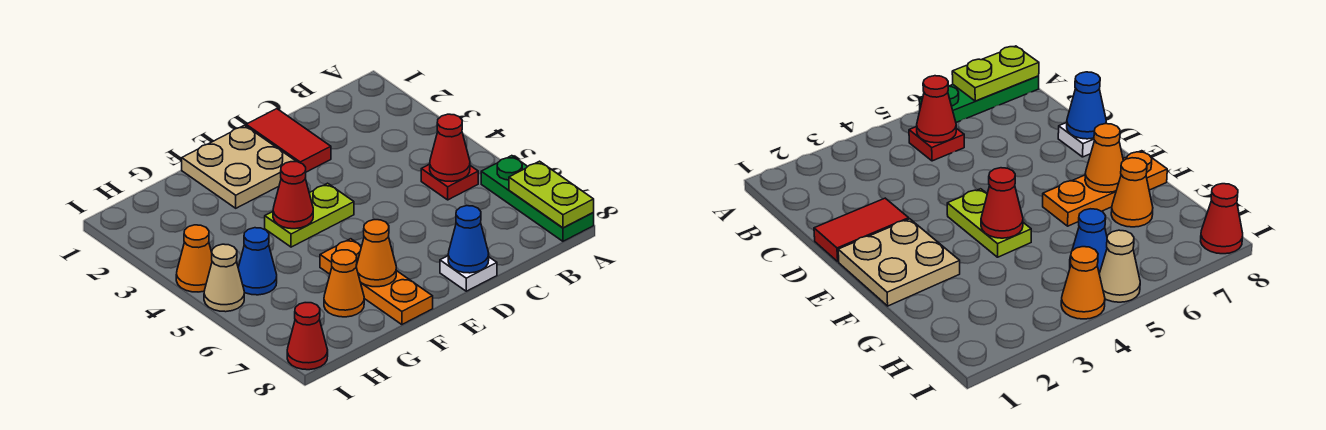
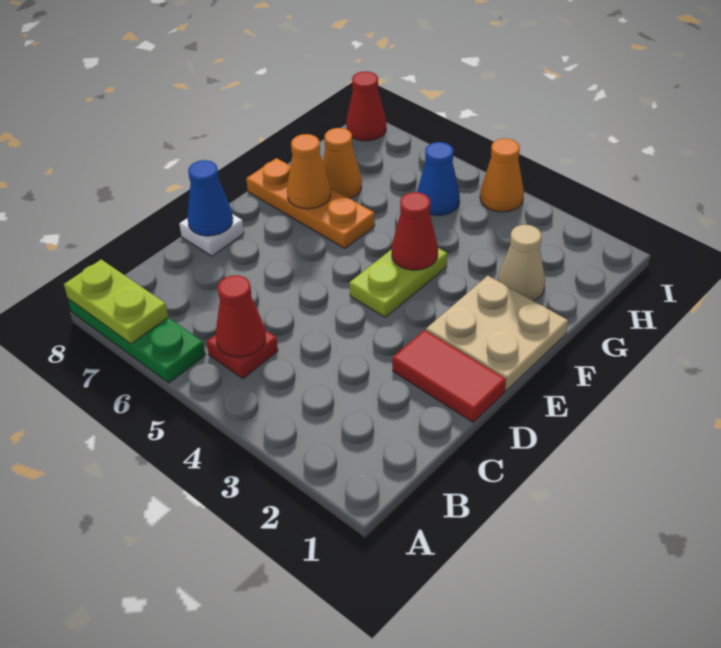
tan cone I5 level 1 -> tan cone G2 level 1

